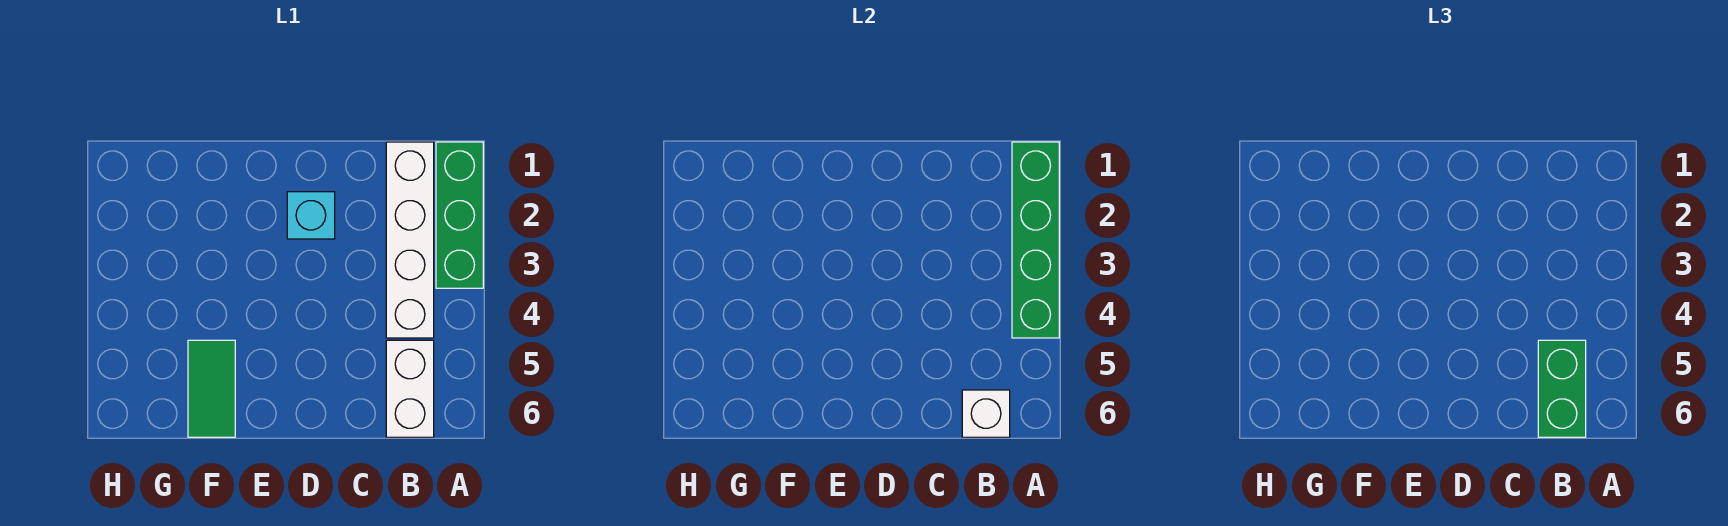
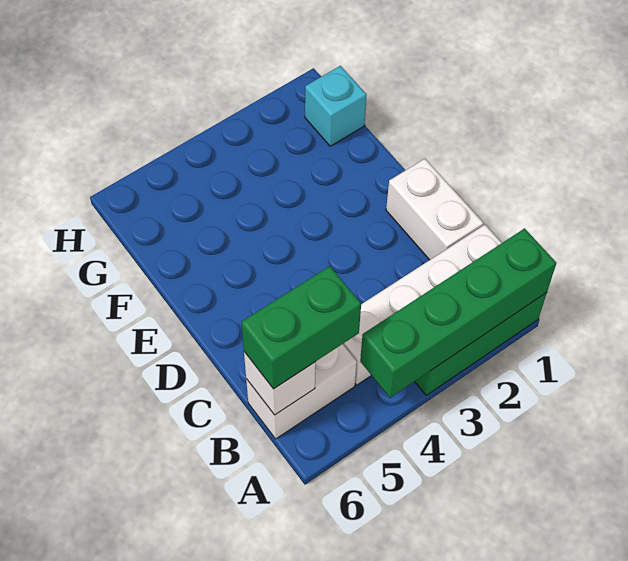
none -> white brick C1:D1 level 1
cyan brick D2 level 1 -> cyan brick G1 level 1
green tile F5:F6 level 1 -> none

